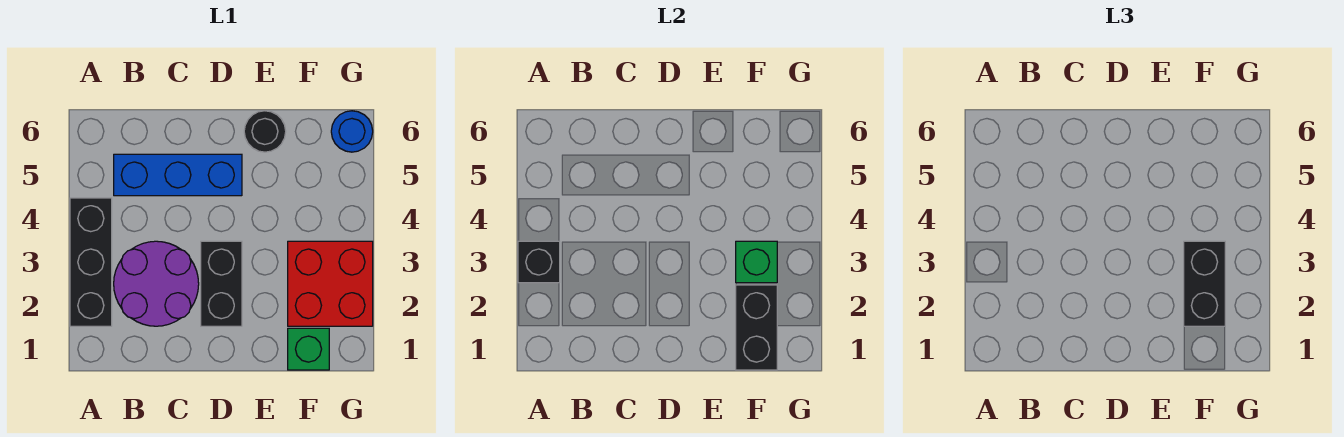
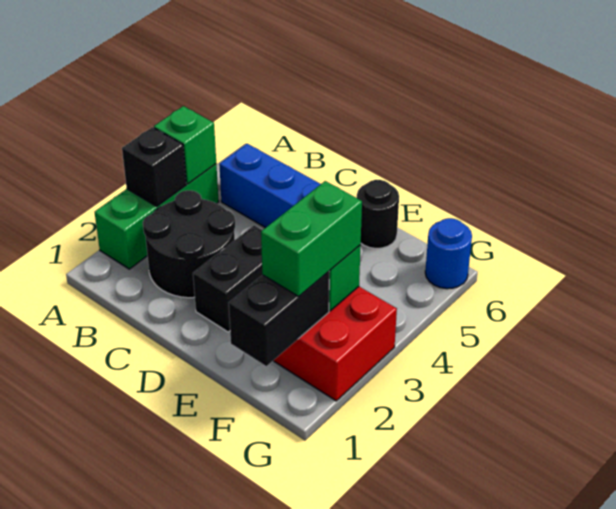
black brick A2:A4 level 1 -> green brick A2:A4 level 1
purple round brick B2:C3 level 1 -> black round brick B2:C3 level 1
green brick F1 level 1 -> green brick A4 level 2
black brick F2:F3 level 3 -> green brick F2:F3 level 3

